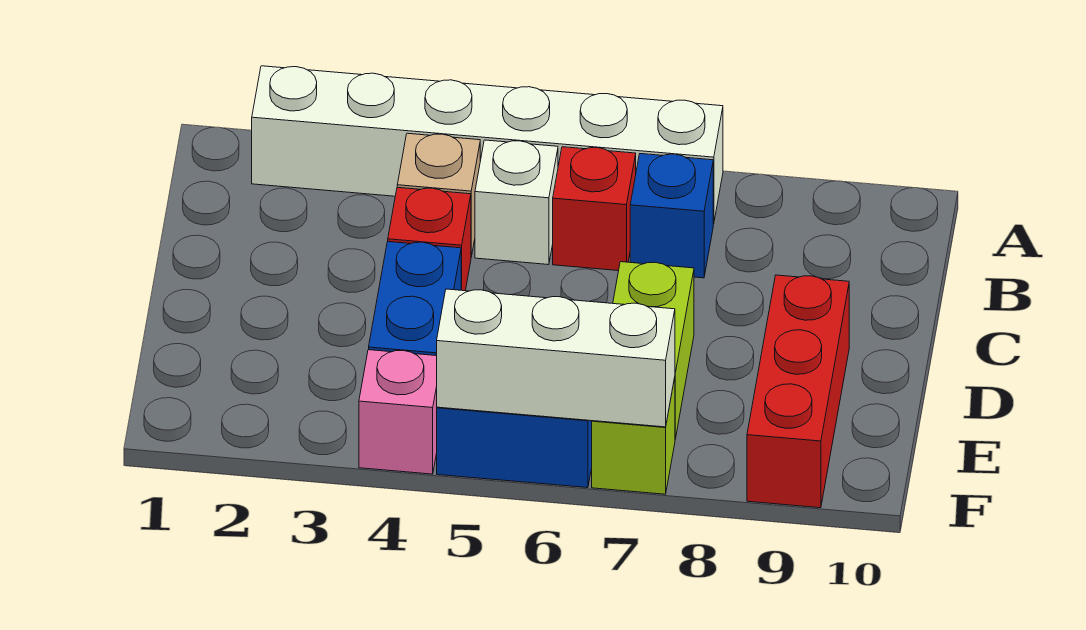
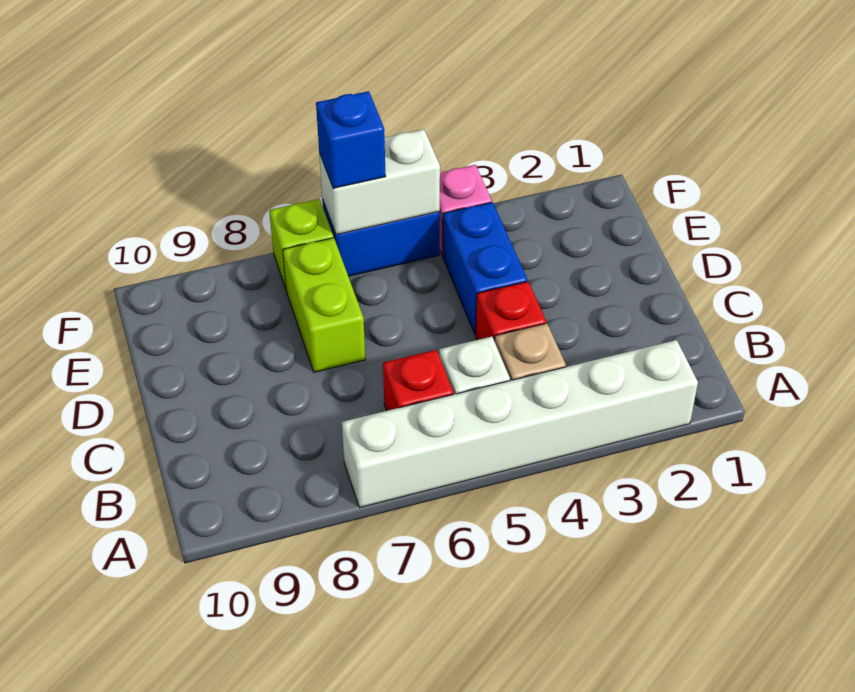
blue brick B7 level 1 -> blue brick F6 level 3
red brick D9:F9 level 1 -> none
white brick F5:F7 level 2 -> white brick F5:F6 level 2

